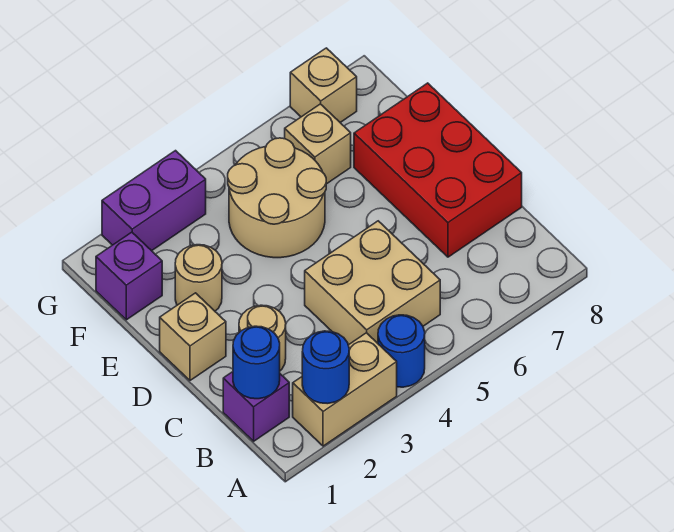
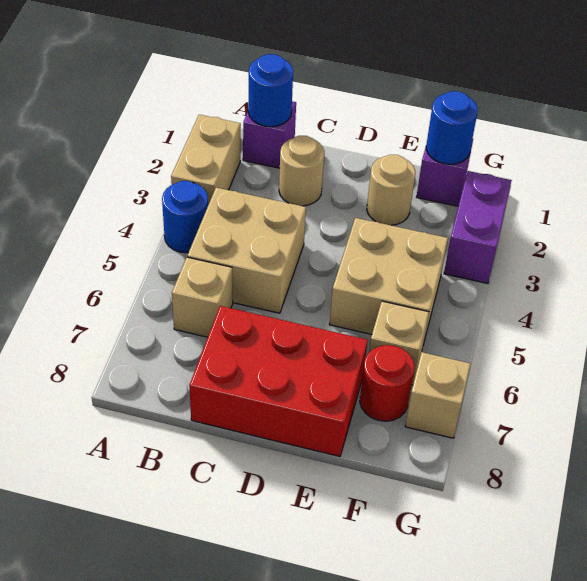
blue round brick A2 level 2 -> blue round brick F1 level 2
tan brick D1 level 1 -> tan brick B6 level 1
tan round brick E4:F5 level 1 -> tan brick E4:F5 level 1
none -> red round brick F7 level 1

